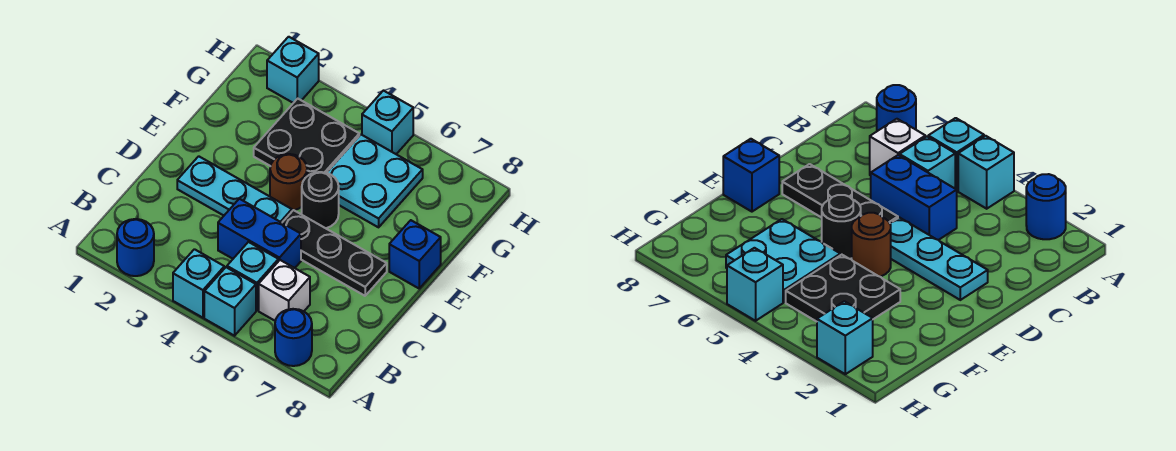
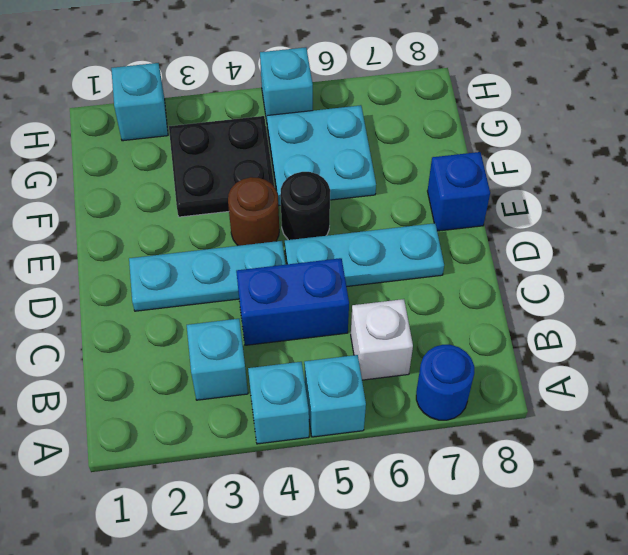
blue round brick A2 level 1 -> none
cyan brick B5 level 1 -> cyan brick B3 level 1
black plate D5:D7 level 1 -> cyan plate D5:D7 level 1

